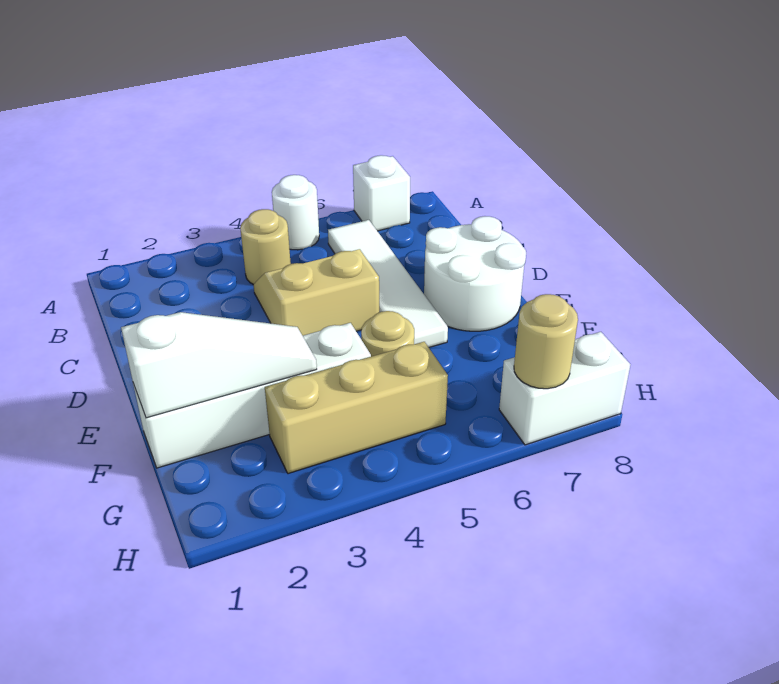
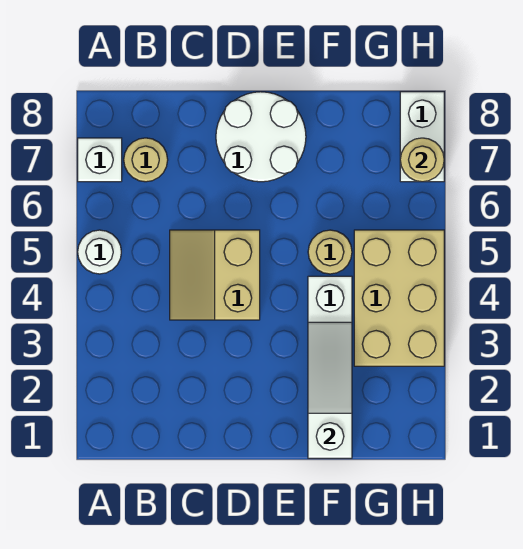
tan round brick B4 level 1 -> tan round brick B7 level 1
white tile B6:E6 level 1 -> none
tan brick G3:G5 level 1 -> tan brick G3:H5 level 1

